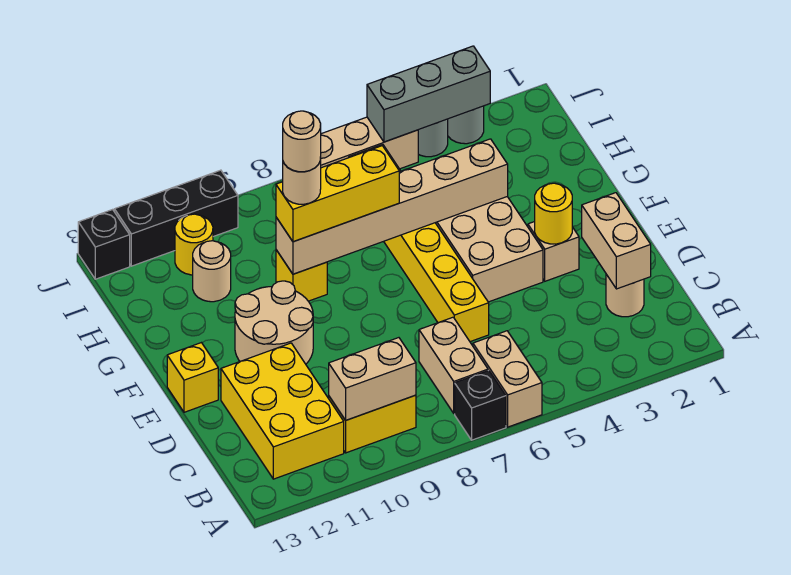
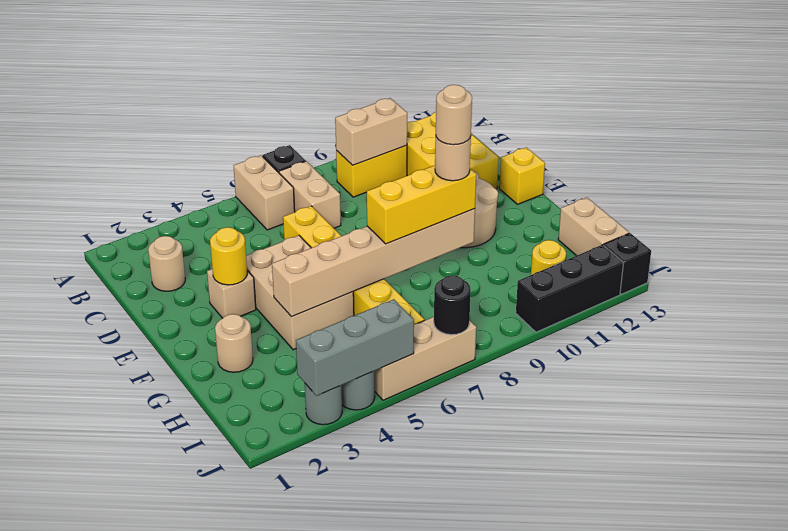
tan brick C2:D2 level 2 -> tan brick H13:I13 level 1
yellow brick G9 level 1 -> none
tan round brick H11 level 1 -> tan round brick G2 level 1
none -> black round brick J7 level 2

